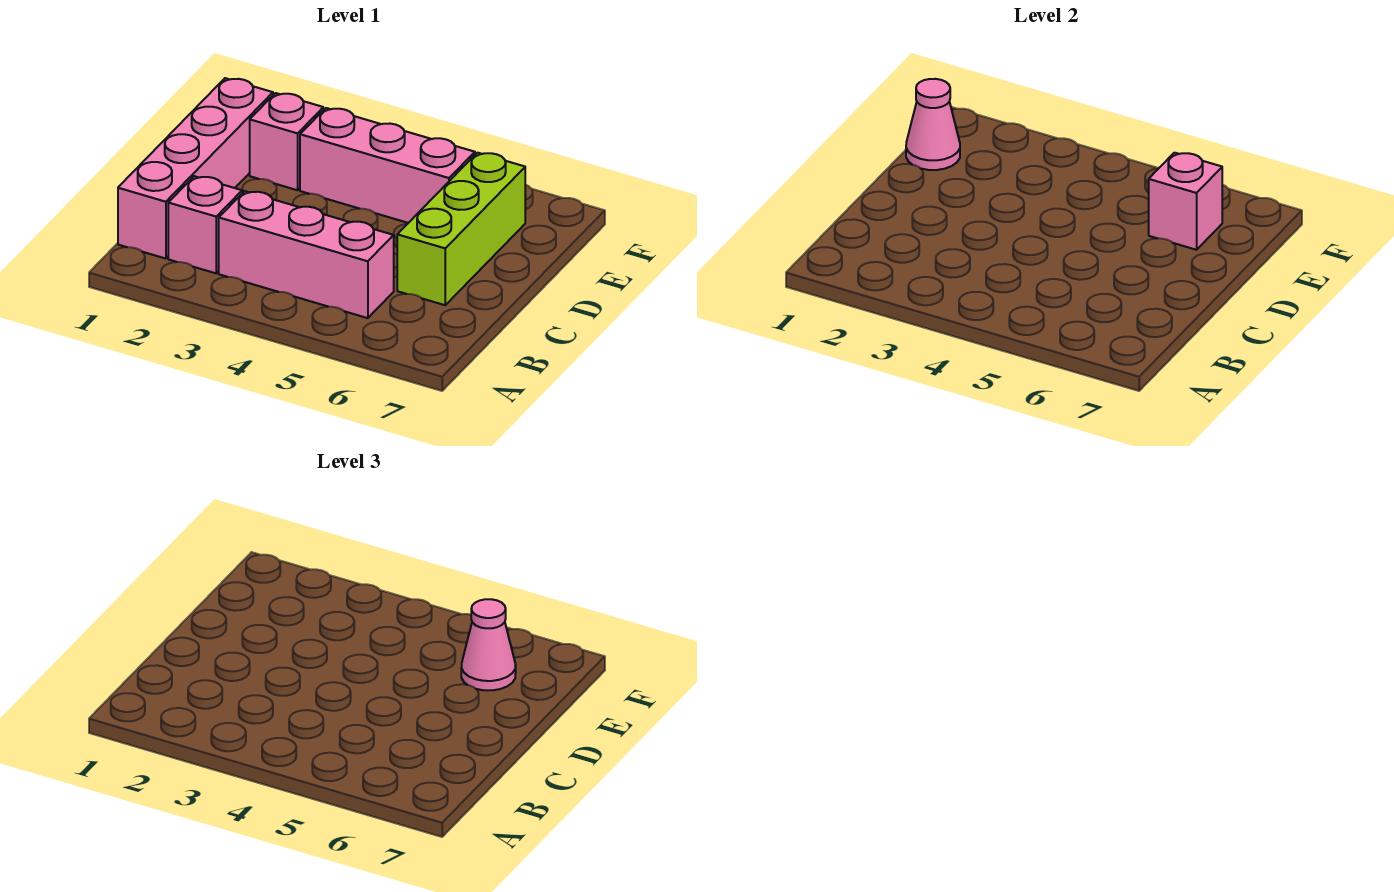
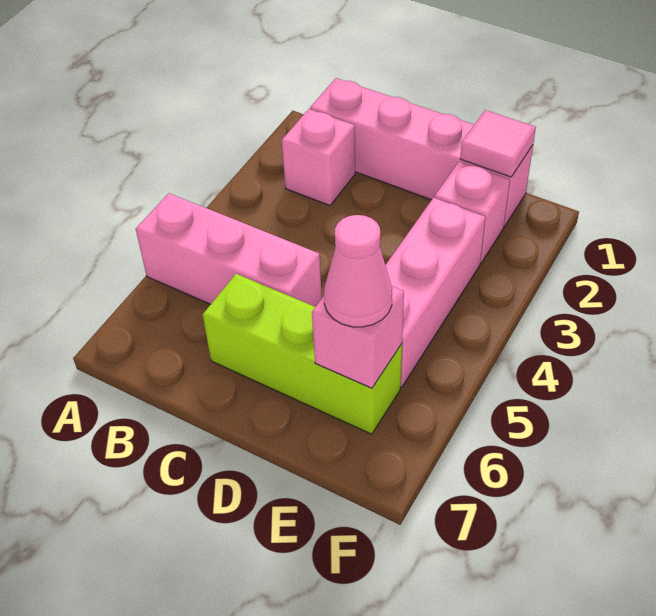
pink brick B3:B5 level 1 -> pink brick A5:C5 level 1
pink cone E1 level 2 -> pink tile E1 level 2

